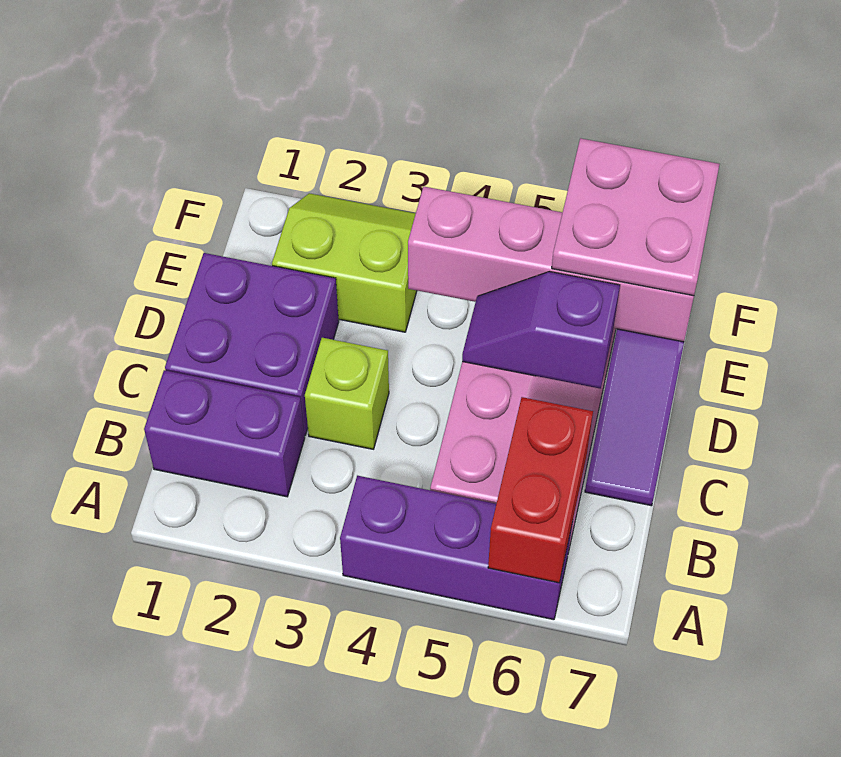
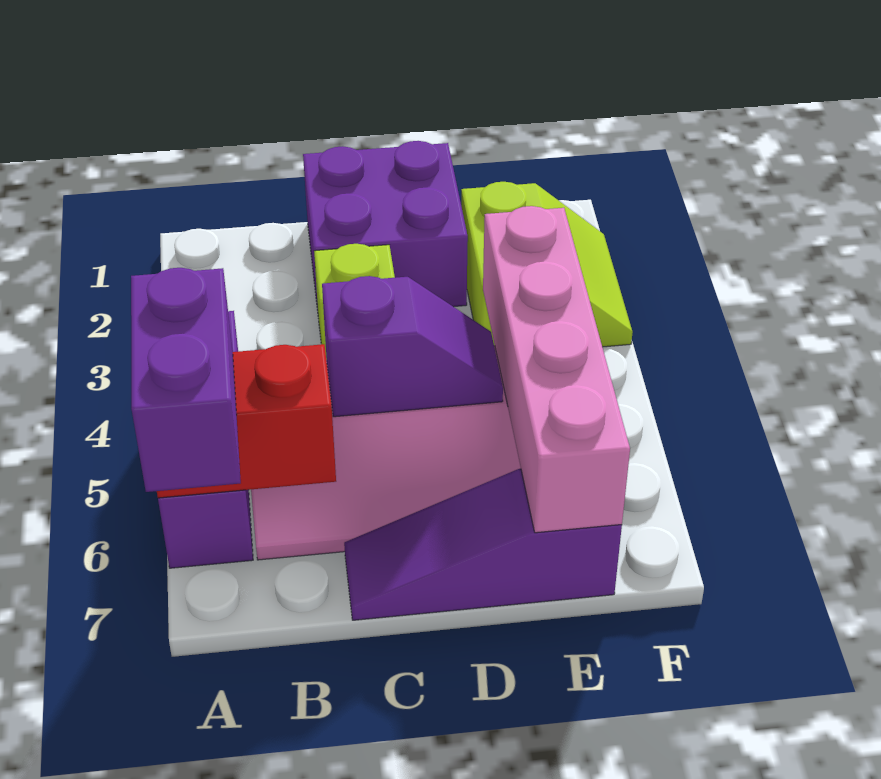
purple brick B1:B2 level 1 -> purple brick A6:A7 level 3
purple slope D5:D6 level 2 top 6 -> purple slope C5:D5 level 2 top C
pink plate E6:F7 level 3 -> none

